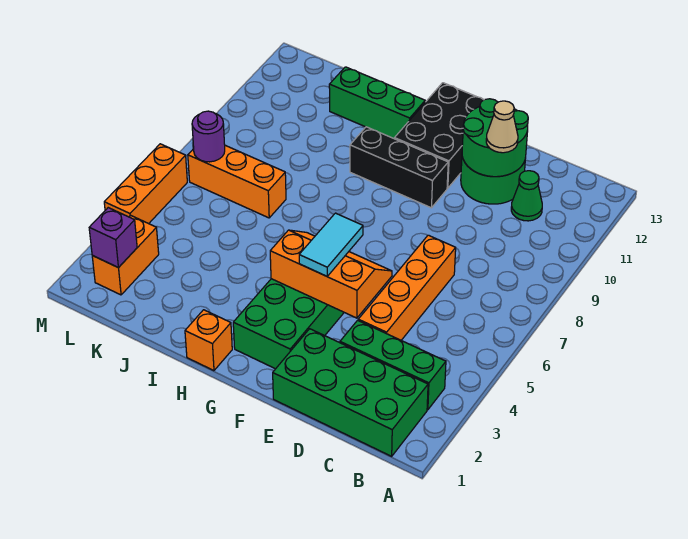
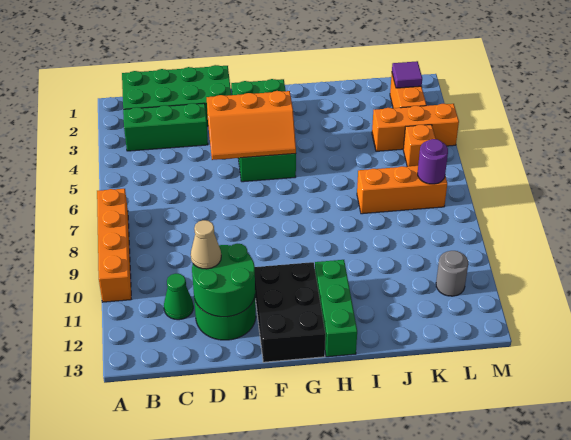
orange brick D4:D7 level 1 -> orange brick A7:A10 level 1
cyan tile F4:F5 level 3 -> none
black brick F10:H10 level 1 -> none
orange brick H1 level 1 -> orange brick L5 level 1
green brick H12:J12 level 1 -> green brick H11:H13 level 1
purple brick L2 level 2 -> purple tile L2 level 2
none -> grey round brick L11 level 1
orange brick M4:M6 level 1 -> orange brick K4:M4 level 1

